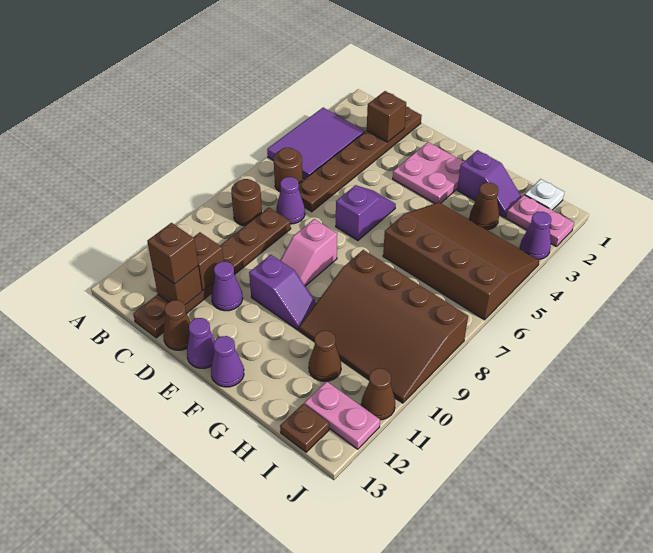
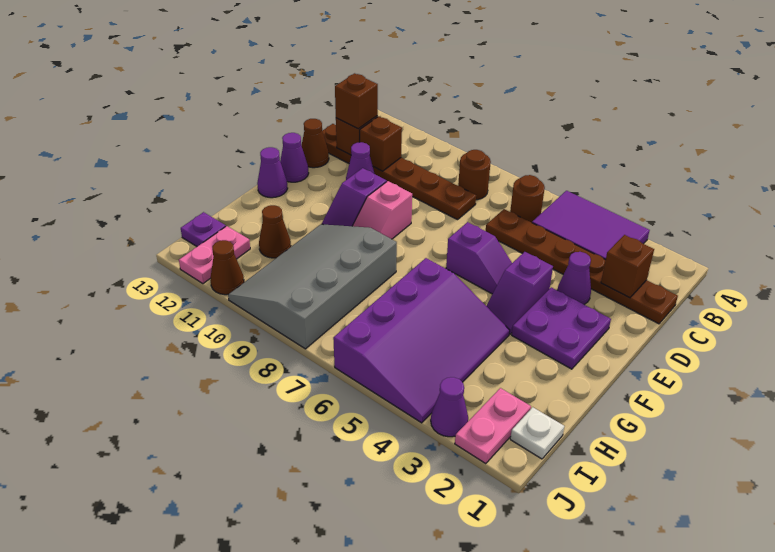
purple cone C7 level 1 -> purple cone D3 level 1
pink plate E2:F3 level 1 -> purple plate E2:F3 level 1
pink slope E8:E9 level 1 top 8 -> pink slope E9:F9 level 1 top E
purple slope G2:H2 level 1 top G -> purple slope E4:F4 level 1 top E
brown slope G4:J6 level 1 top 6 -> purple slope G4:J6 level 1 top 6
brown slope G8:J10 level 1 top 8 -> grey slope G8:J10 level 1 top 8
brown cone H3 level 1 -> none
brown plate I13 level 1 -> purple plate I13 level 1

